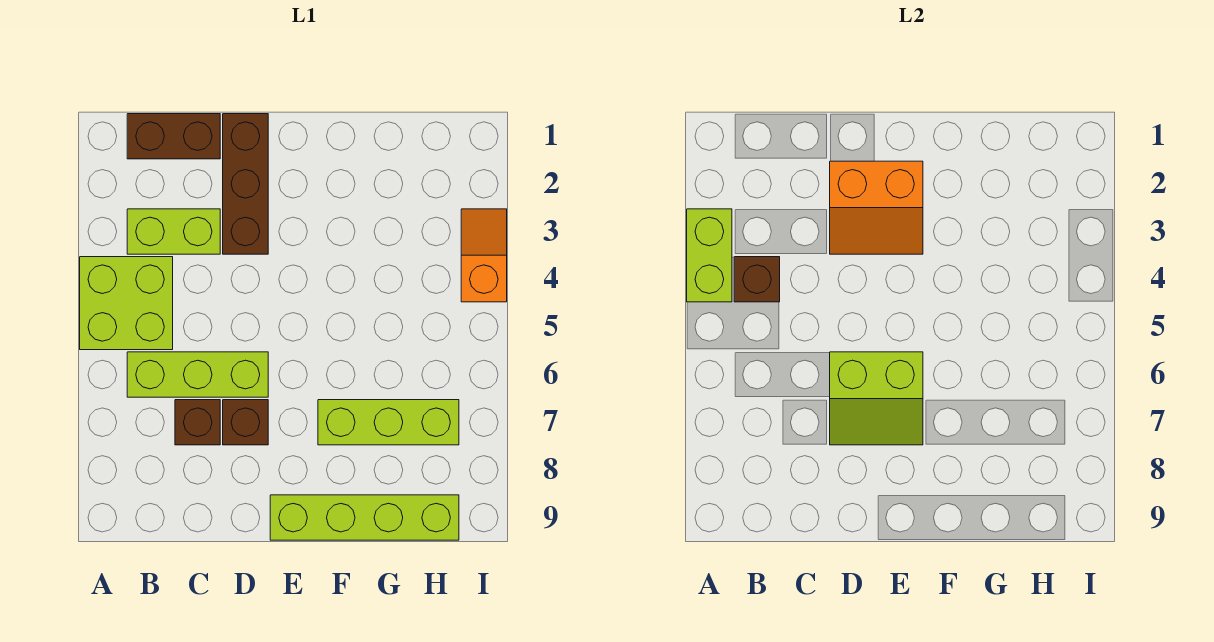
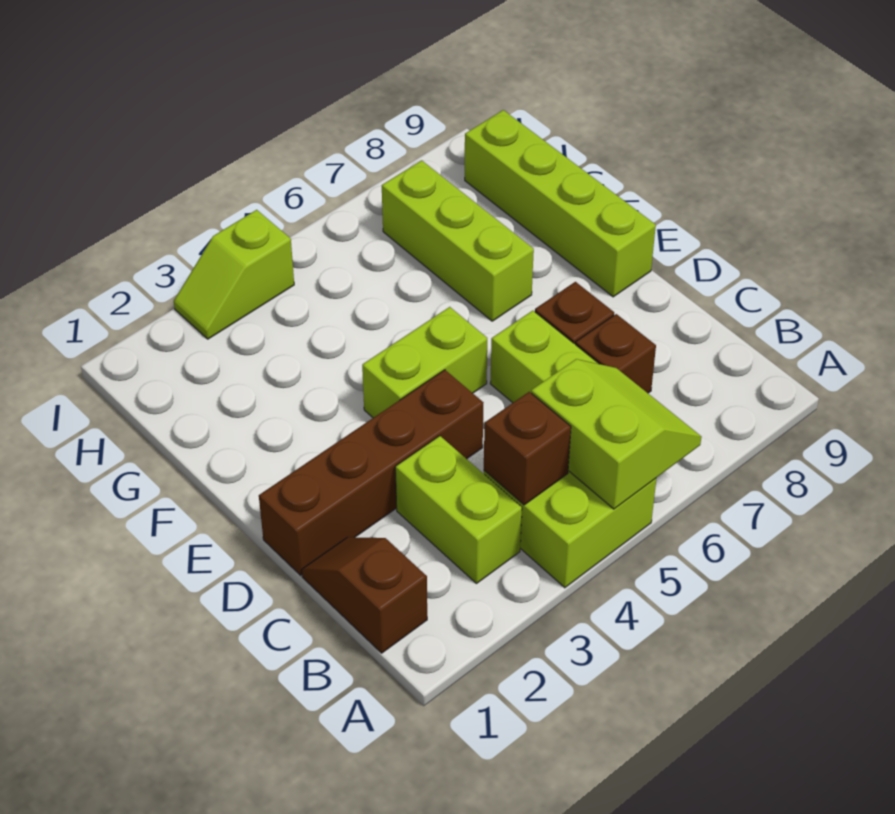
lime brick A3:A4 level 2 -> lime brick E4:E5 level 1
brown brick B1:C1 level 1 -> brown slope B1:C1 level 1 top B
brown brick D1:D3 level 1 -> brown brick D1:D4 level 1
orange slope D2:E3 level 2 top 2 -> none
lime slope D6:E7 level 2 top 6 -> lime slope A5:B6 level 2 top 5
orange slope I3:I4 level 1 top 4 -> lime slope I3:I4 level 1 top 4

